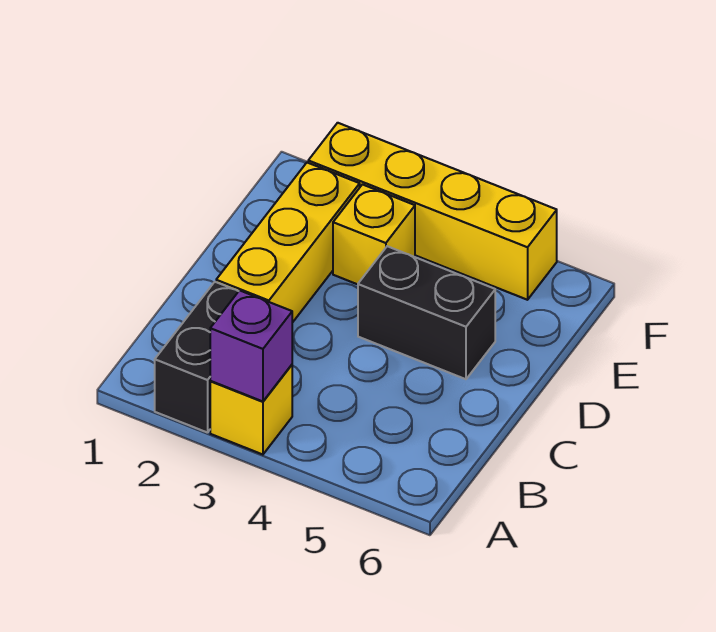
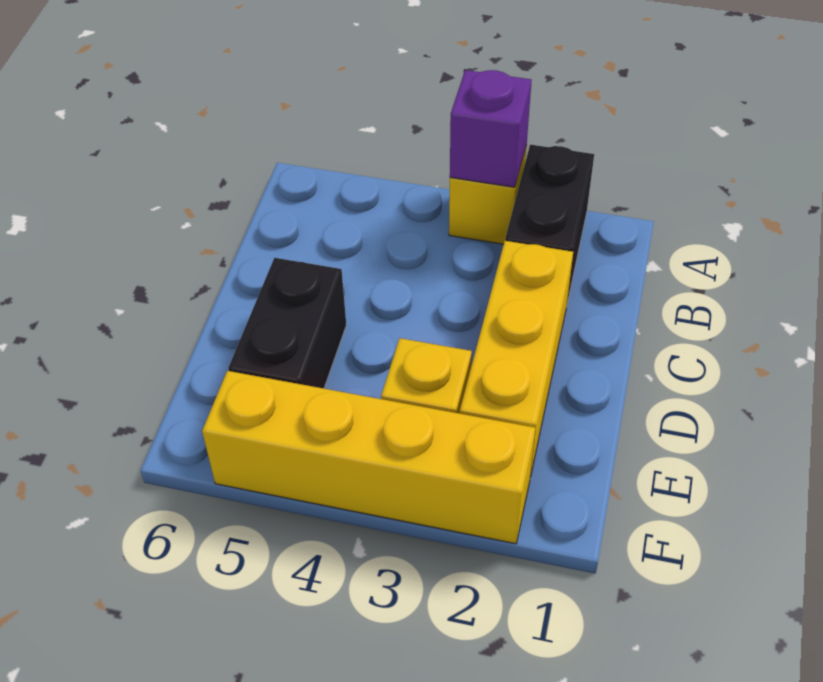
black brick D4:D5 level 1 -> black brick D5:E5 level 1

